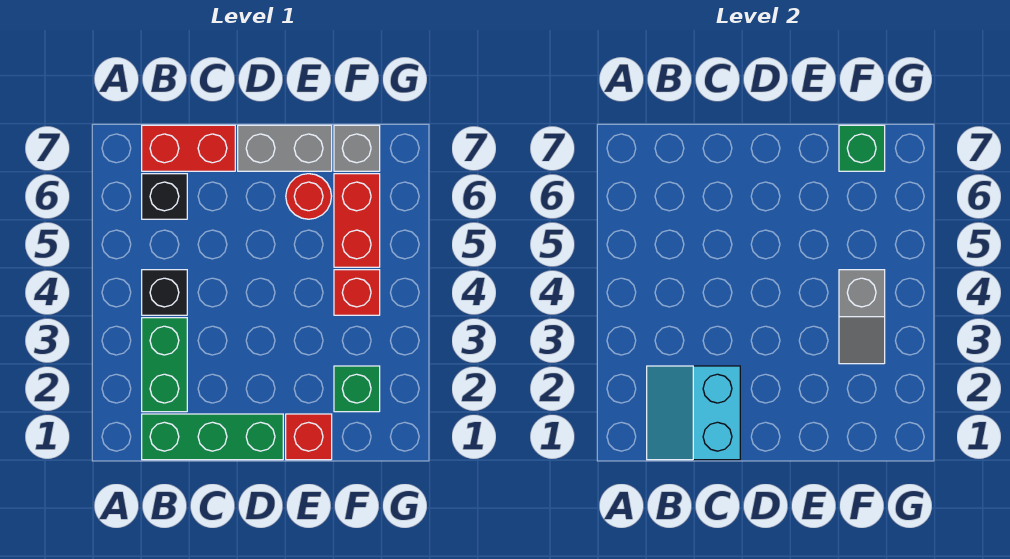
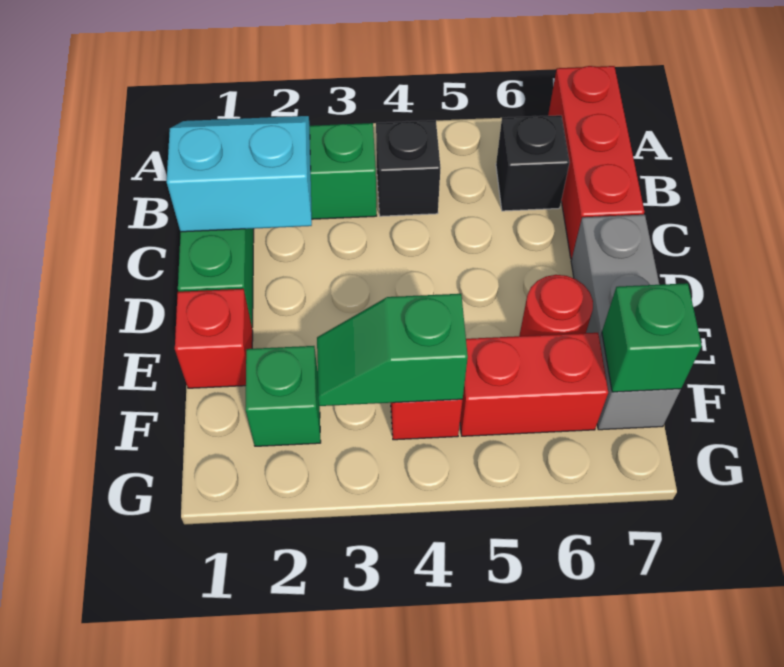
red brick B7:C7 level 1 -> red brick A7:C7 level 1
grey slope F3:F4 level 2 top 4 -> green slope F3:F4 level 2 top 4

